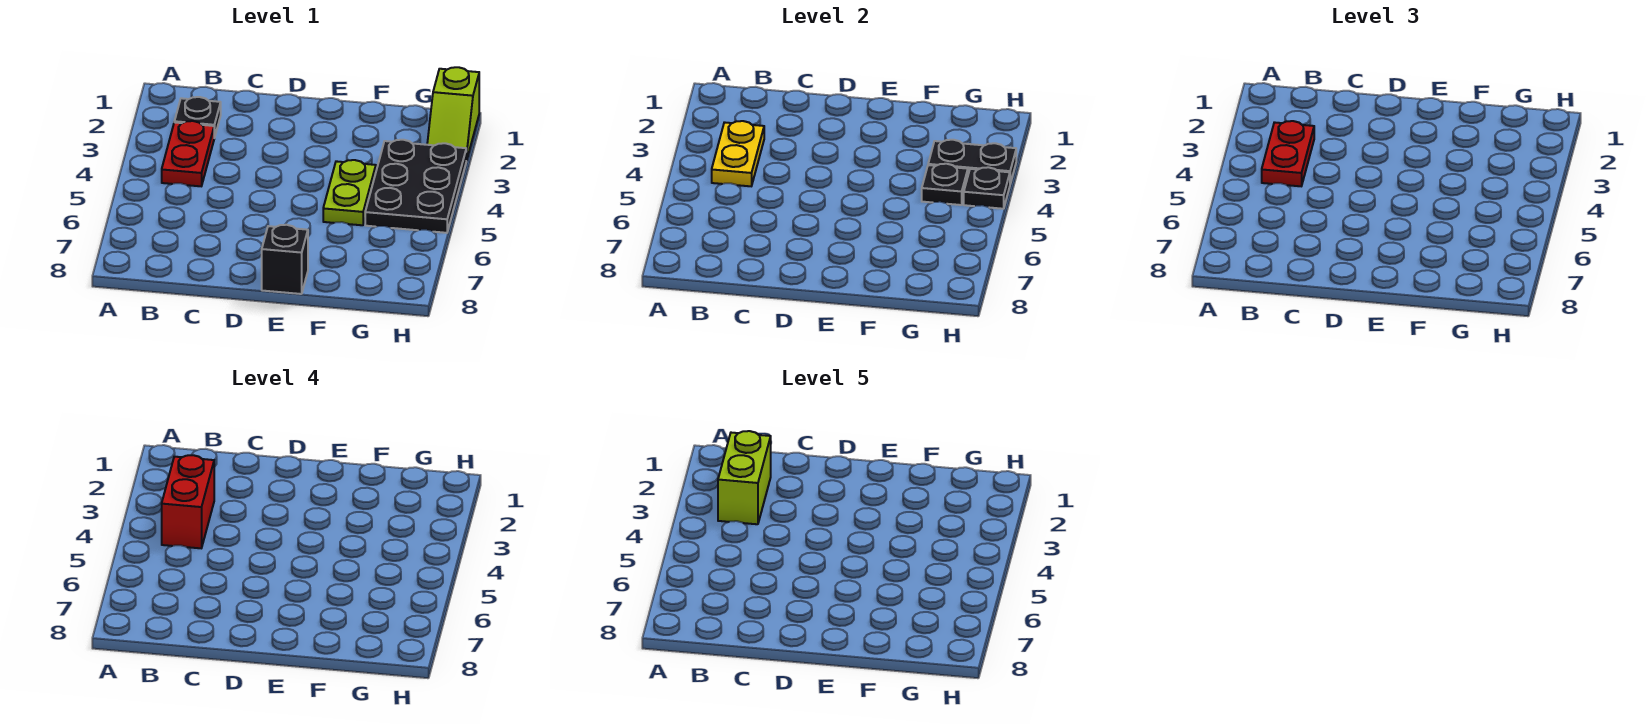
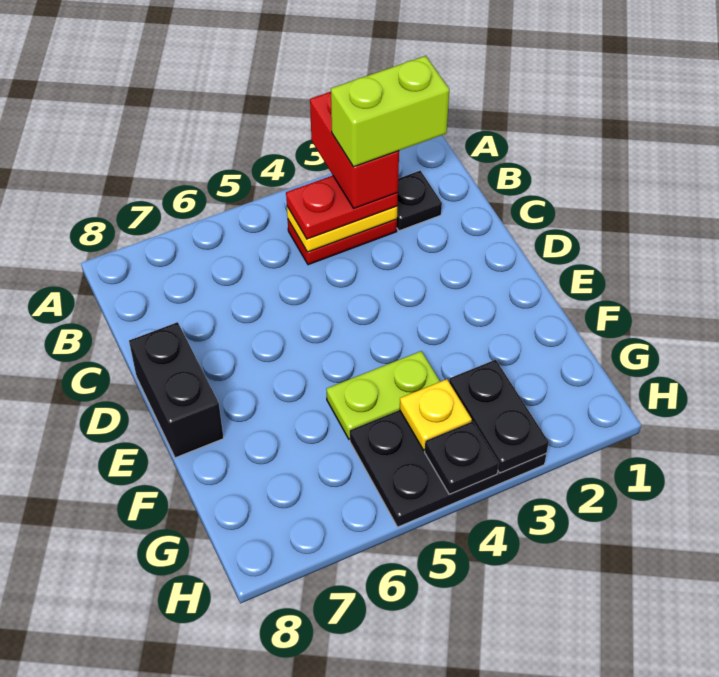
red brick B3:B4 level 4 -> red brick A3:B3 level 4
black brick E8 level 1 -> black brick D8:E8 level 1
black plate G4 level 2 -> yellow plate G4 level 2
lime slope H1:H2 level 1 top 1 -> none

